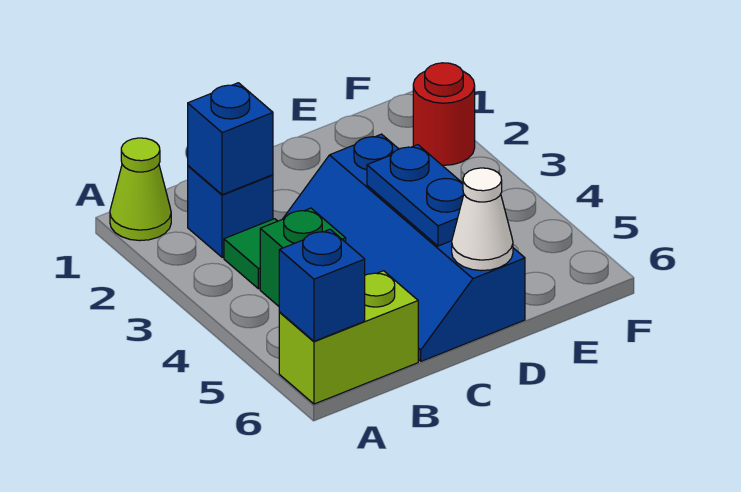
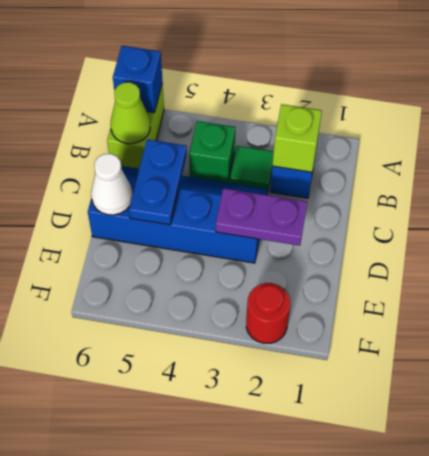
lime cone A1 level 1 -> lime cone B6 level 2
blue brick B2 level 2 -> lime brick B2 level 2
none -> purple plate D2:D3 level 2
blue plate D4:D5 level 2 -> blue plate C5:D5 level 2

